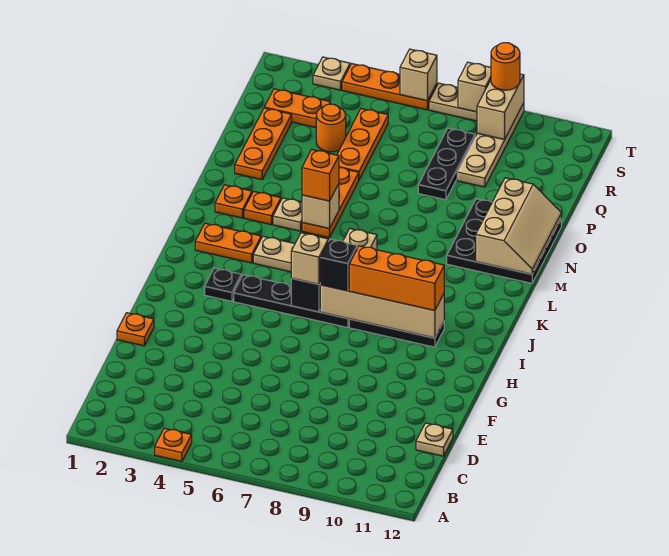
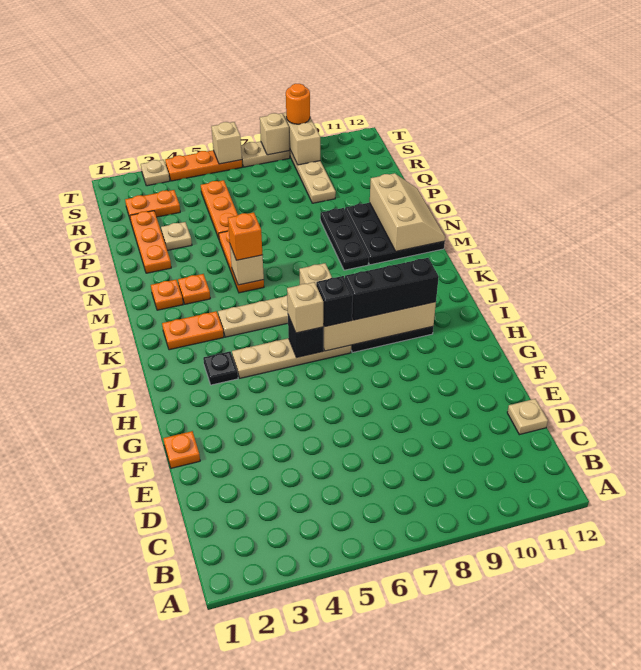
orange plate A4 level 1 -> none
black plate I4:I7 level 1 -> tan plate I4:I7 level 1
orange brick I8:I10 level 3 -> black brick I8:I10 level 3
tan plate M4 level 1 -> tan plate P3 level 1
black plate P8:R8 level 1 -> black plate M9:O9 level 1
orange round brick Q4 level 1 -> none

